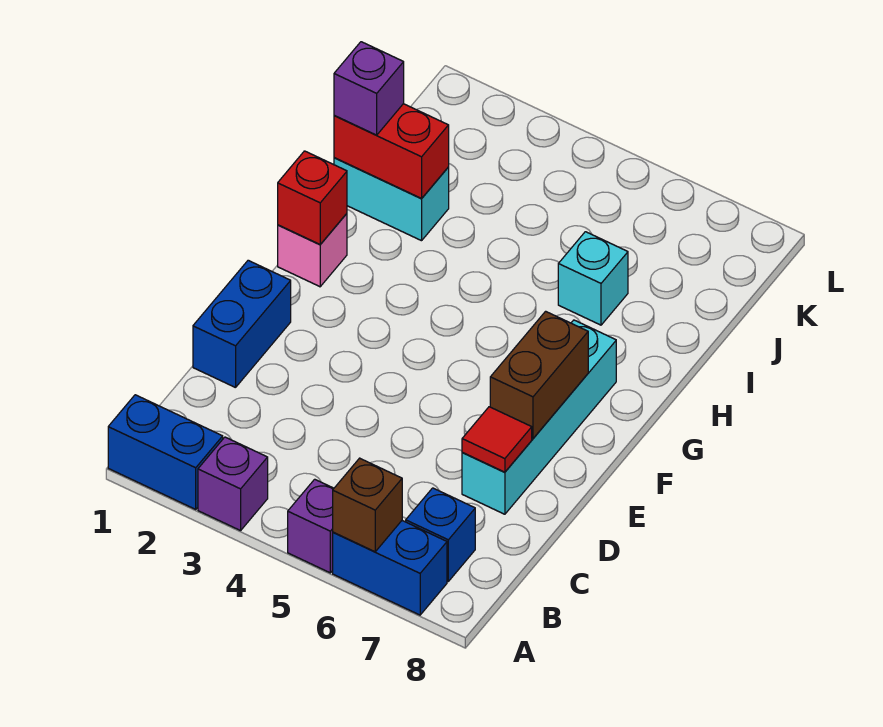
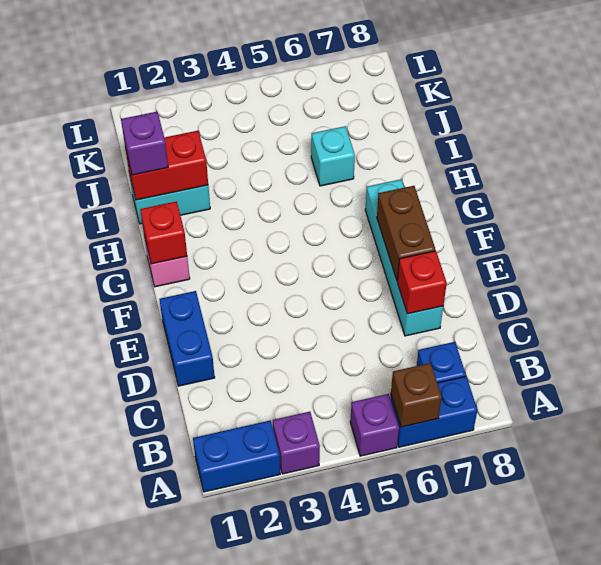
red tile D7 level 2 -> red brick D7 level 2

